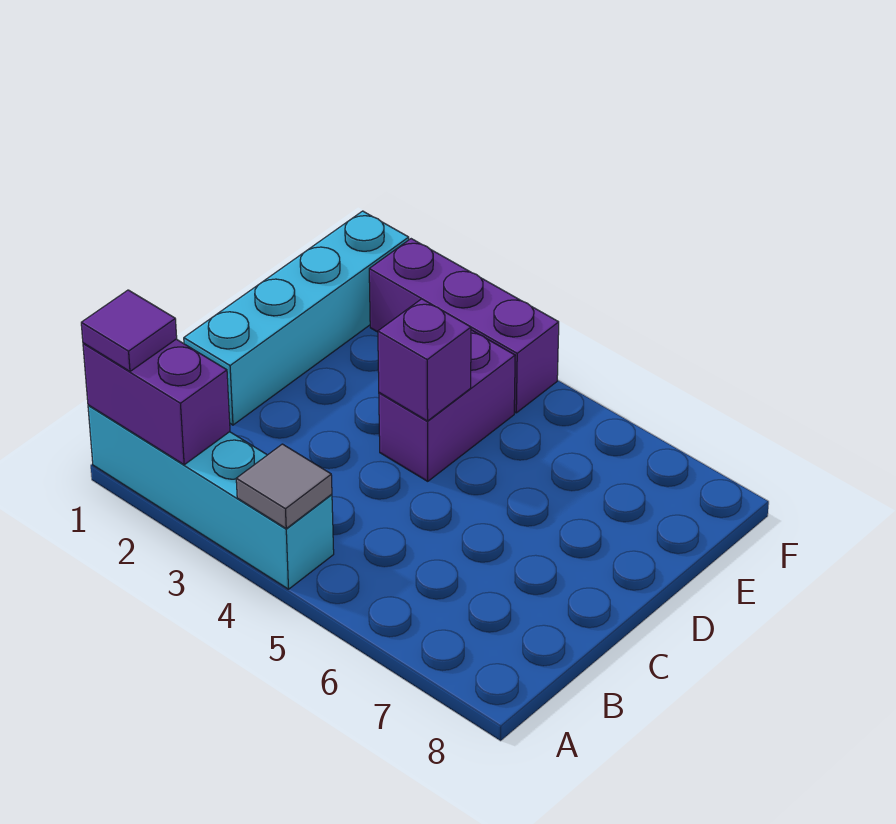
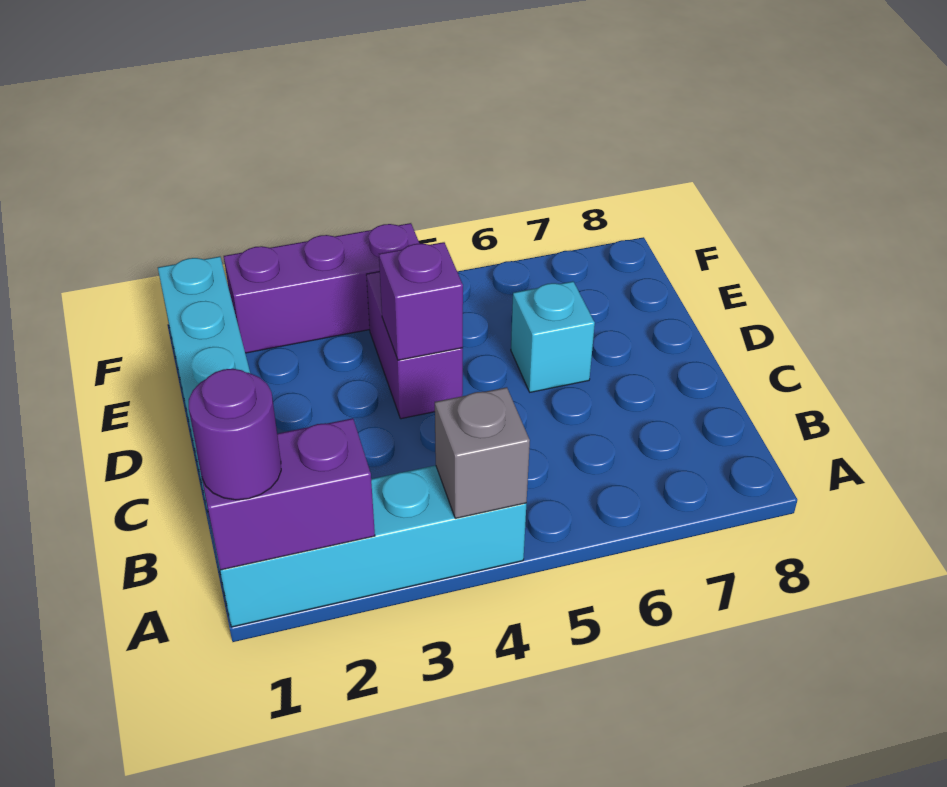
purple tile A1 level 3 -> purple round brick A1 level 3
grey tile A4 level 2 -> grey brick A4 level 2
none -> cyan brick D6 level 1

